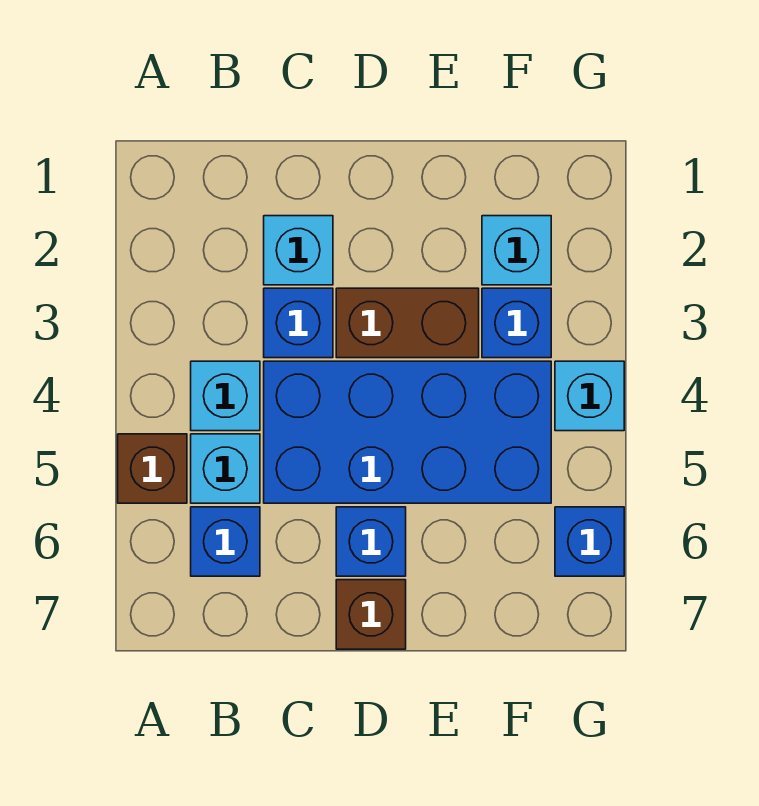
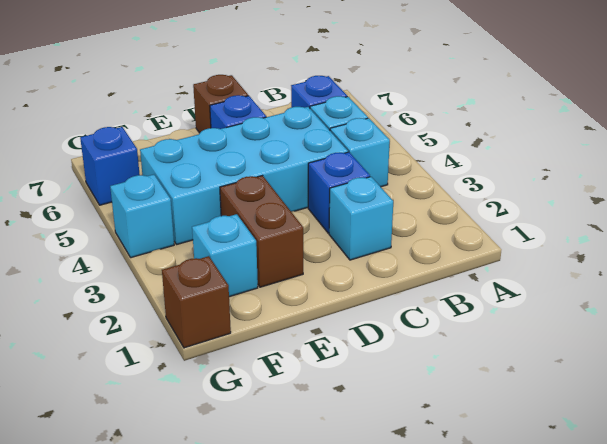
brown brick A5 level 1 -> brown brick G1 level 1
blue brick C4:F5 level 1 -> cyan brick C4:F5 level 1
brown brick D3:E3 level 1 -> brown brick E2:E3 level 1
blue brick F3 level 1 -> none

